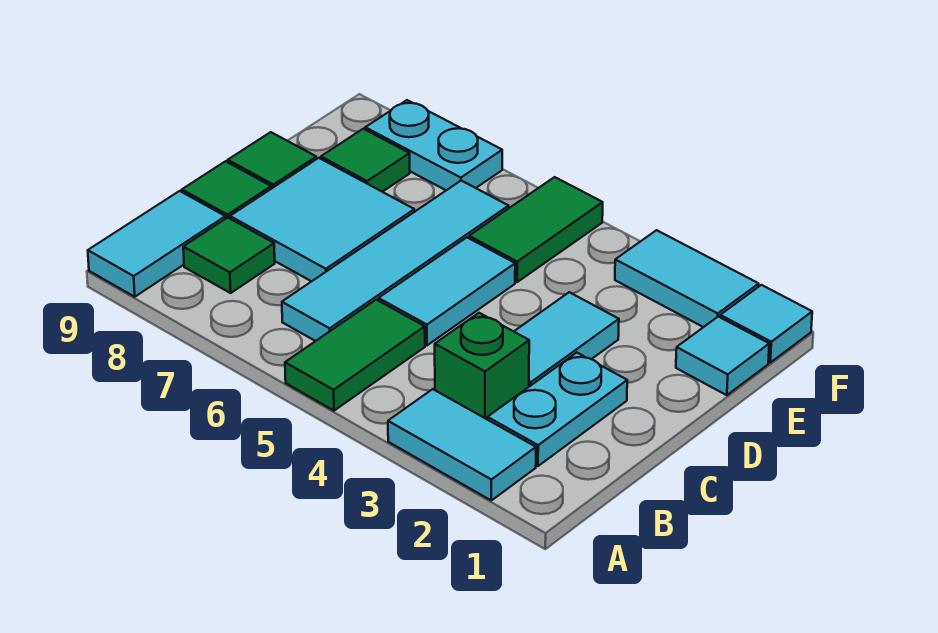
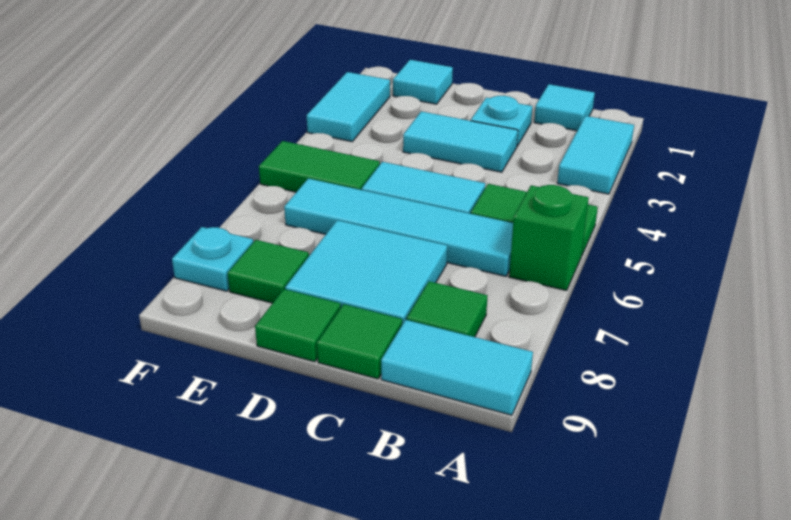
cyan plate B2:C2 level 1 -> cyan plate C2 level 1
green brick B3 level 1 -> green brick A6 level 1
cyan tile F1 level 1 -> cyan tile B1 level 1
cyan plate F7:F8 level 1 -> cyan plate F8 level 1

